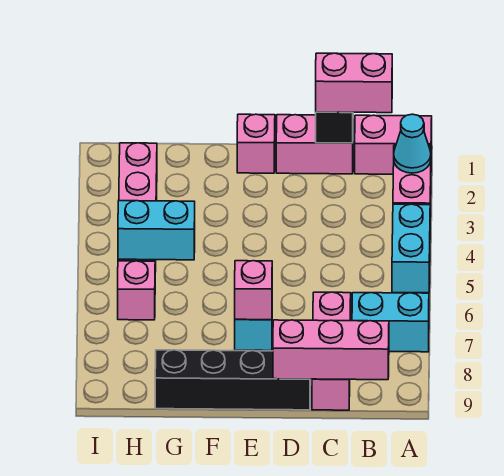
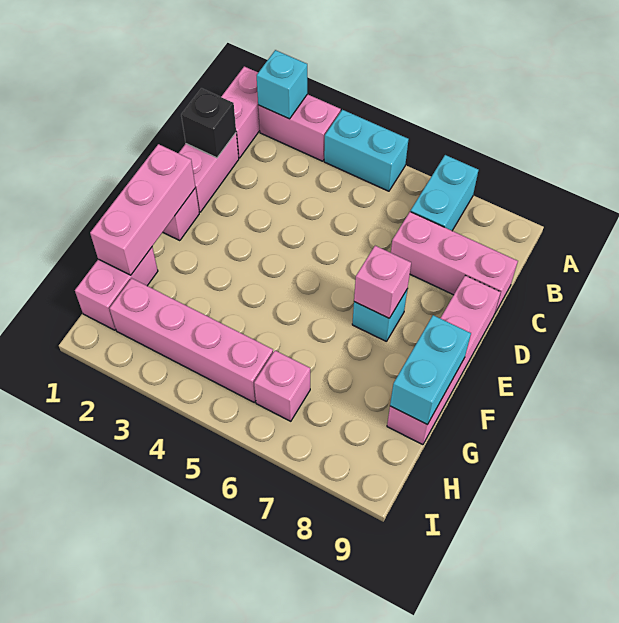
cyan cone A2 level 2 -> cyan brick A2 level 2
pink brick B1:C1 level 3 -> pink brick G1:H1 level 1
pink brick B9:D9 level 2 -> pink brick E1:G1 level 2
black brick D9:G9 level 1 -> pink brick D9:G9 level 1
cyan brick G5:H5 level 2 -> cyan brick F9:G9 level 2

